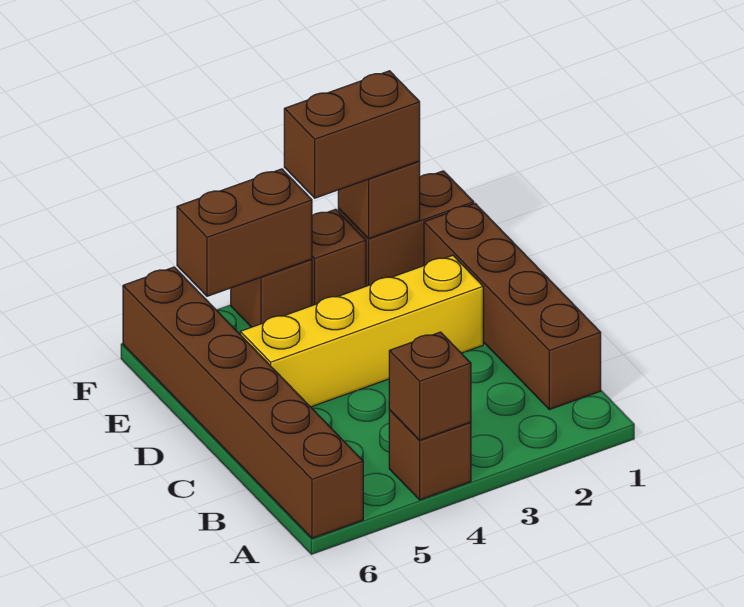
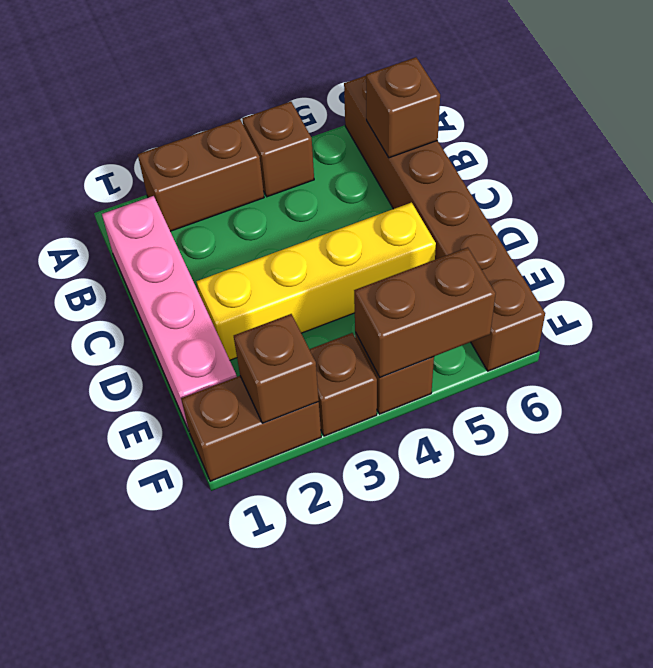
brown brick A4 level 2 -> brown brick B6 level 2
brown brick B1:E1 level 1 -> pink brick B1:E1 level 1
brown brick F2:F3 level 3 -> brown brick A2:A3 level 1

